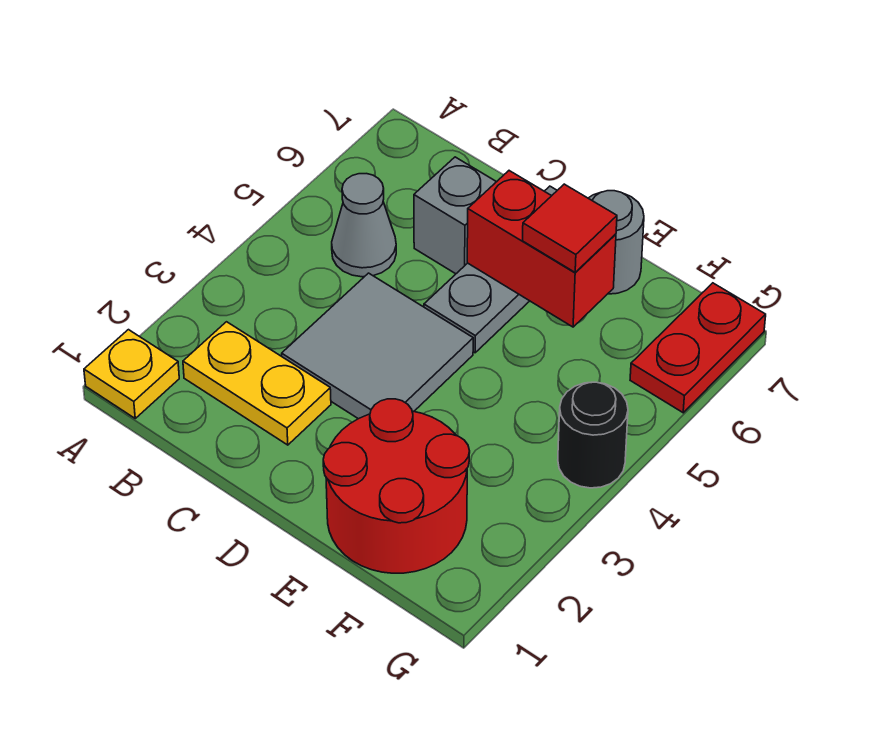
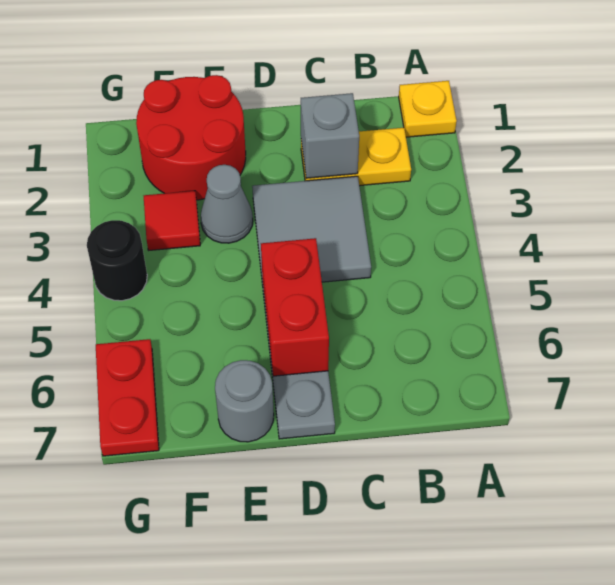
grey cone B5 level 1 -> grey cone E3 level 1
grey brick C6 level 1 -> grey brick C2 level 2
red brick D6:E6 level 2 -> red brick D5:D6 level 2
red tile E6 level 3 -> red tile F3 level 1

